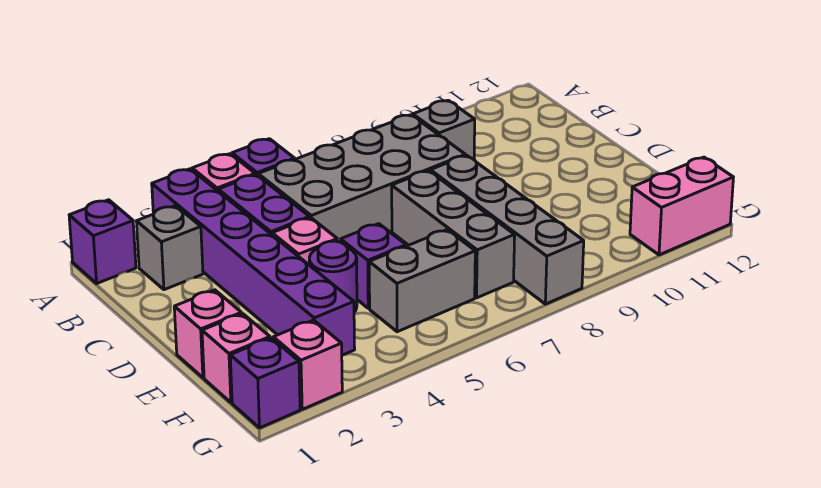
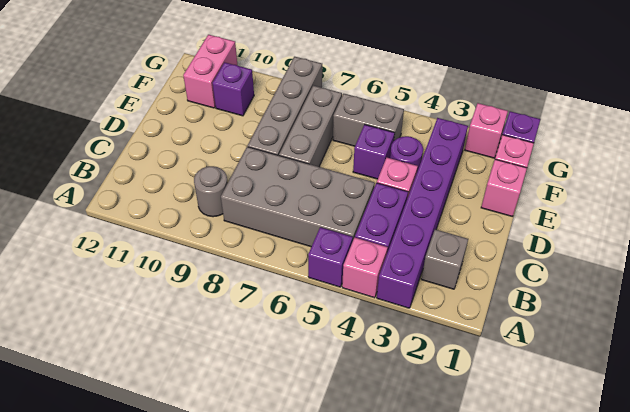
purple brick A1 level 1 -> purple brick F10 level 1
grey brick B9 level 1 -> grey round brick B9 level 1
pink brick G11:G12 level 1 -> pink brick F11:G11 level 1

